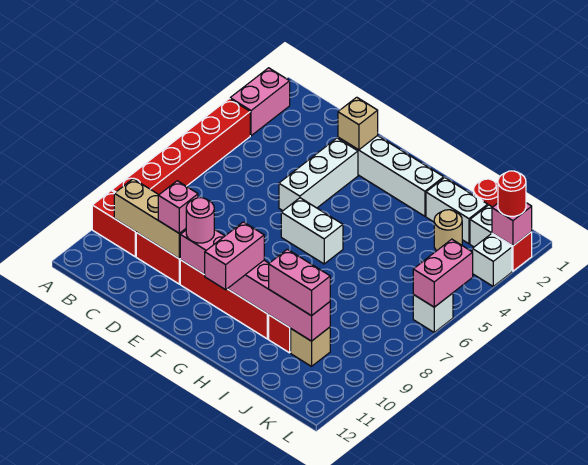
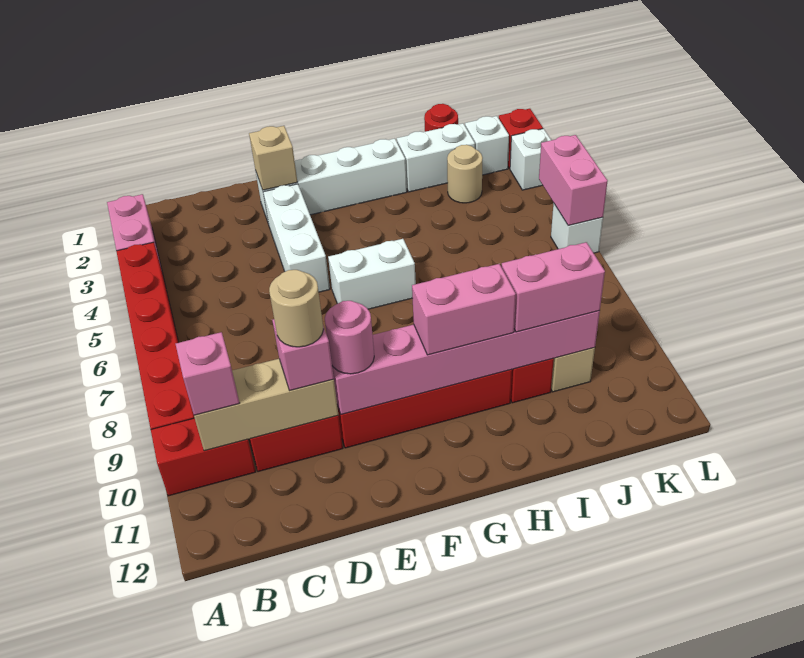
none -> tan round brick D10 level 4
pink brick G10:G11 level 3 -> pink brick G10:H10 level 3
pink brick L2 level 2 -> pink brick B10 level 3
red round brick L2 level 3 -> none

